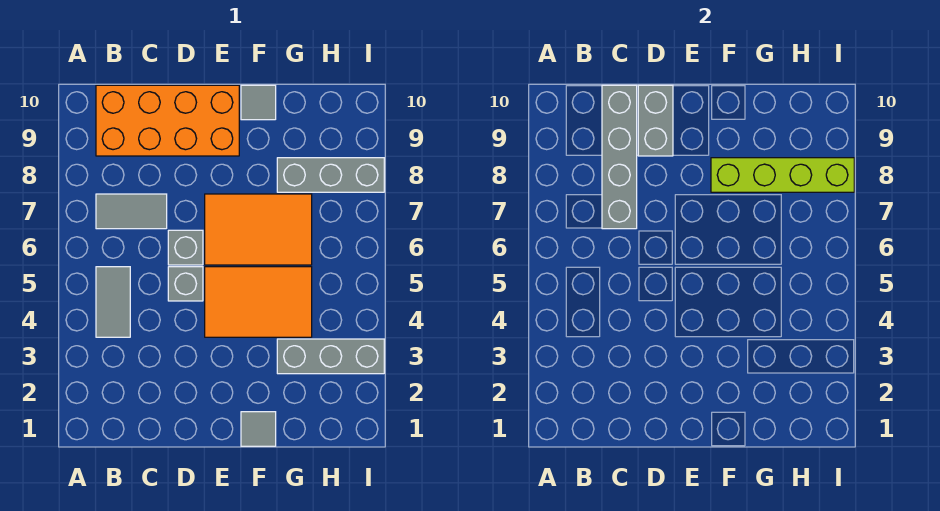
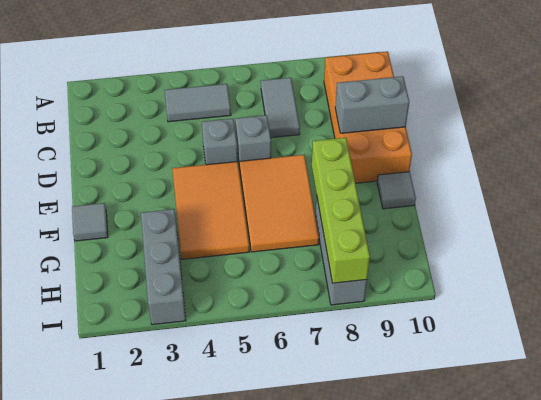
grey brick C7:C10 level 2 -> none

